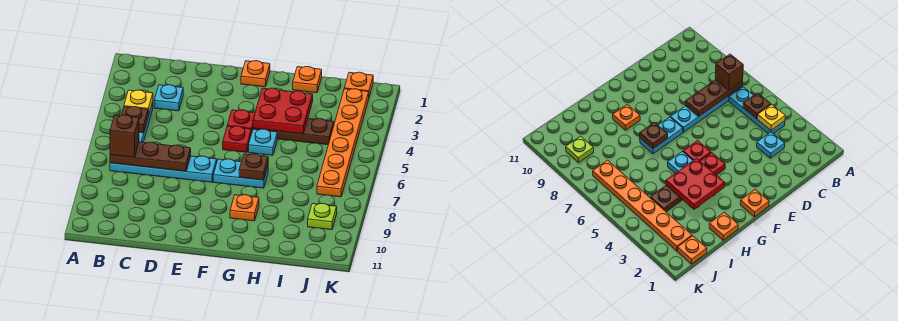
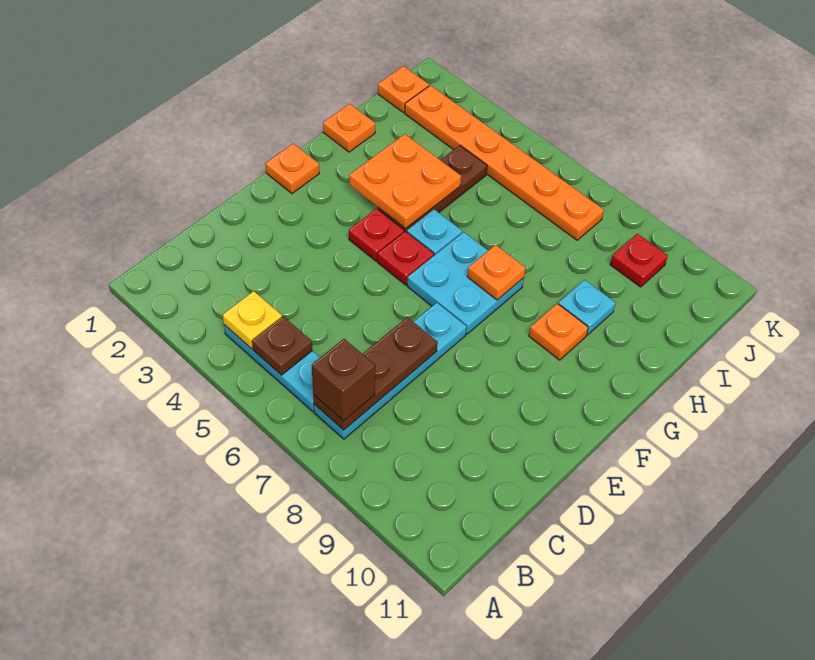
cyan plate C3 level 1 -> cyan plate H9 level 1
cyan plate F7:G7 level 1 -> cyan plate F6:G7 level 1
red plate G3:H4 level 2 -> orange plate G3:H4 level 2
brown plate G7 level 2 -> orange plate G7 level 2
lime plate J9 level 1 -> red plate J9 level 1

